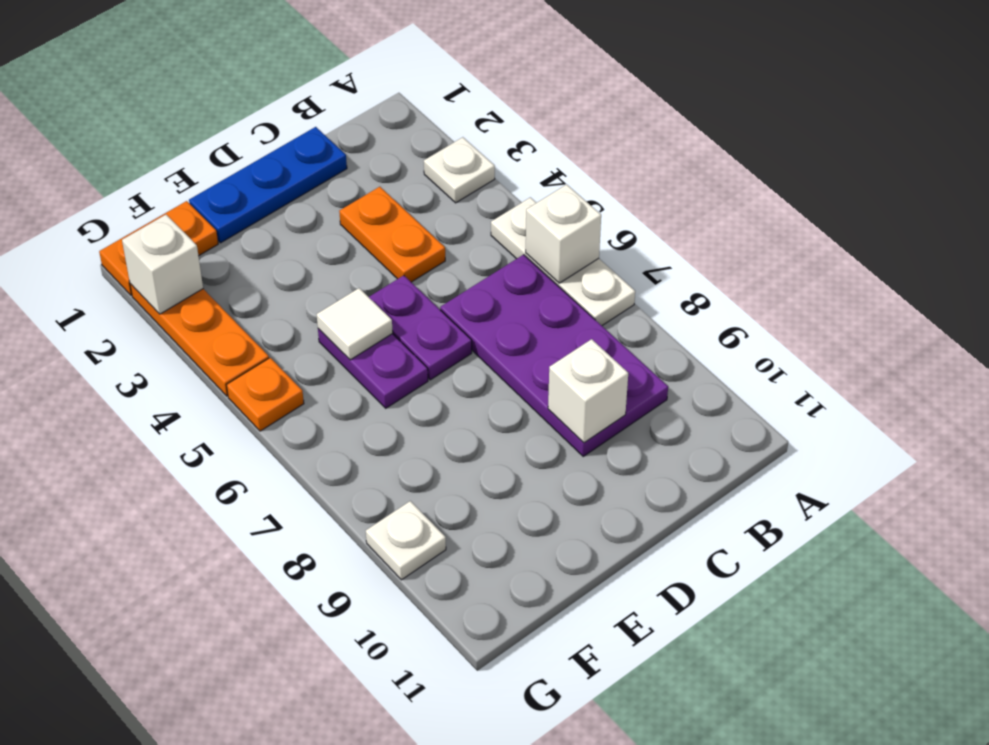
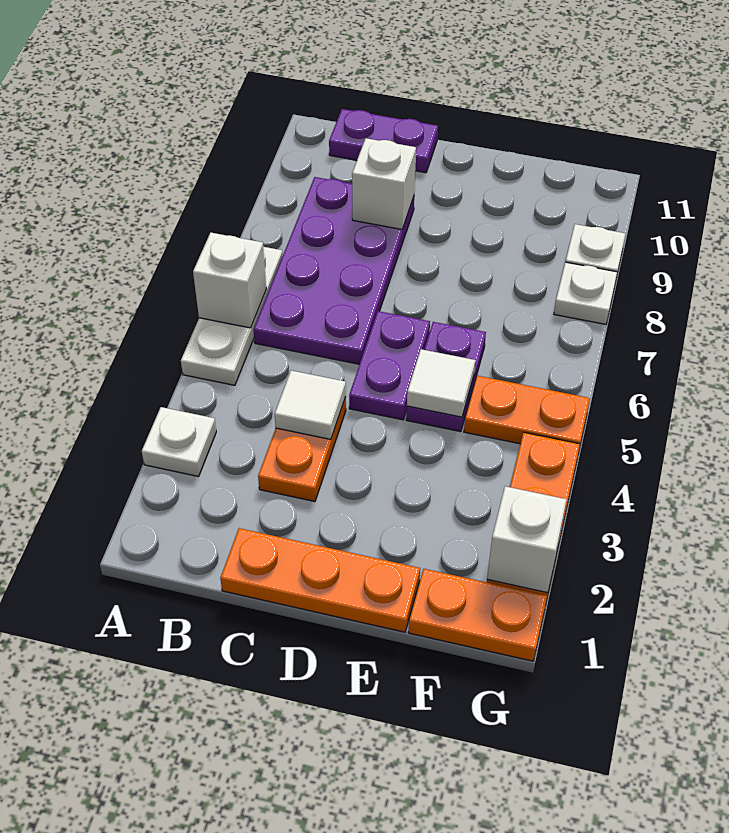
none -> purple plate B11:C11 level 1
blue plate C1:E1 level 1 -> orange plate C1:E1 level 1
none -> white tile C4 level 2
orange plate G5 level 1 -> orange plate F5:G5 level 1
none -> white plate G8 level 1

